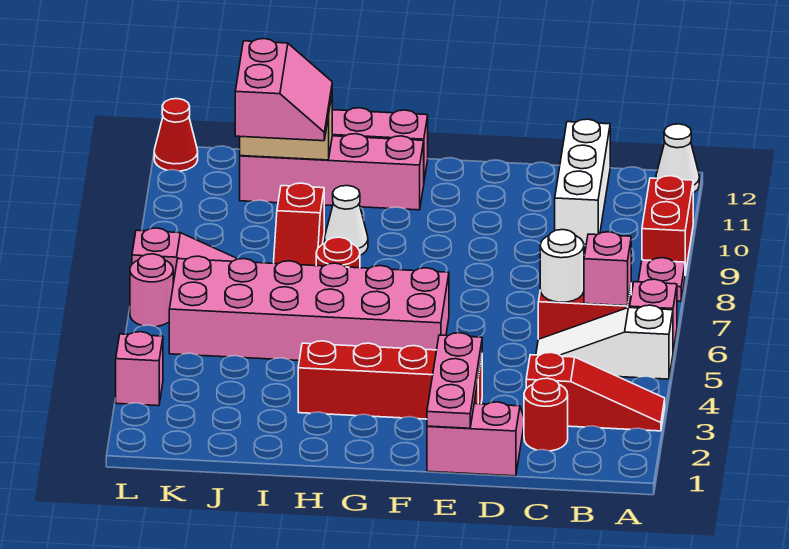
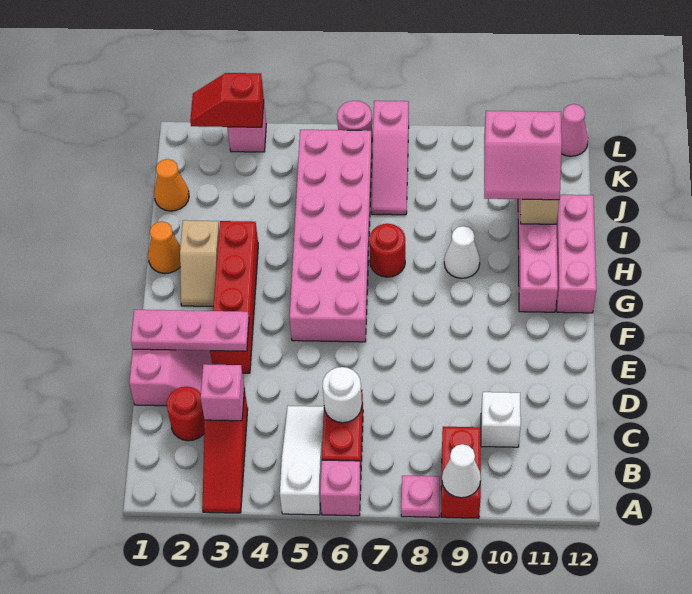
red brick A9:A10 level 1 -> red brick A9:B9 level 1
white cone A12 level 1 -> white cone A9 level 2
pink brick B6 level 2 -> pink brick C3 level 2
white brick C10:C12 level 1 -> white brick C10 level 1
none -> tan slope G2:H2 level 1 top H
none -> orange cone H1 level 1
red slope I8:I9 level 1 top 9 -> red slope L2:L3 level 2 top 3
none -> orange cone J1 level 1
red cone L12 level 1 -> pink cone L12 level 1

